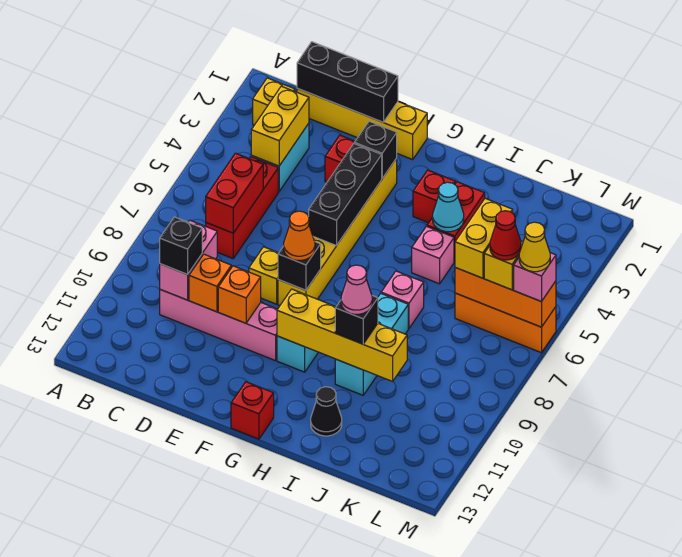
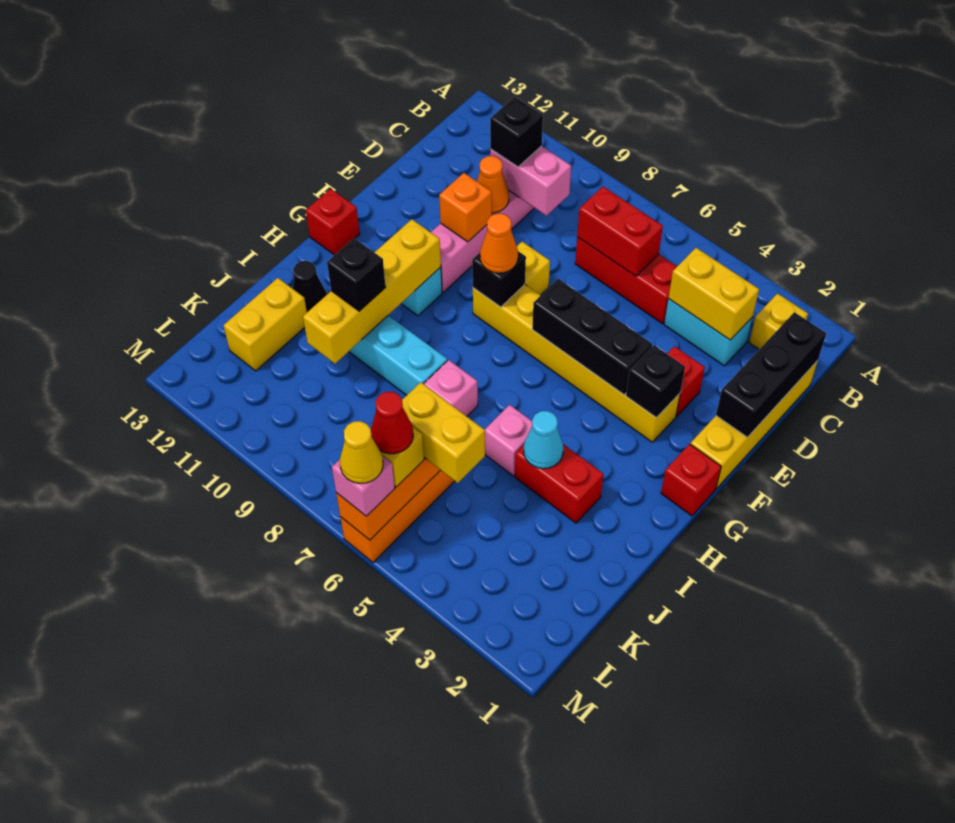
orange brick D10 level 2 -> orange cone D10 level 2
red brick H3 level 1 -> red brick G1 level 1
pink cone I10 level 4 -> none
none -> yellow brick J12:K12 level 1

